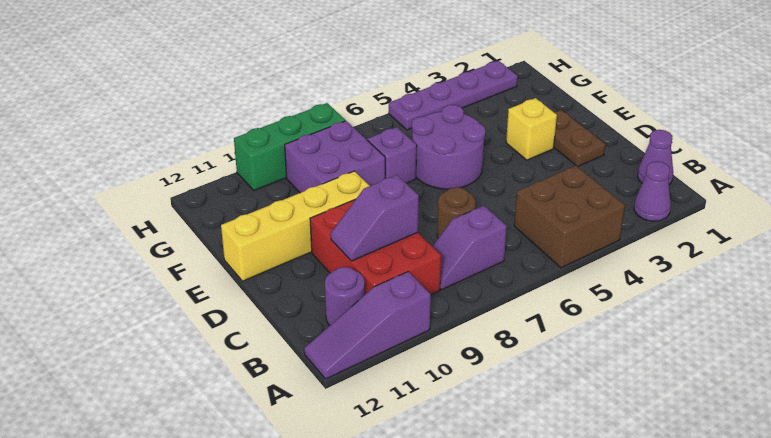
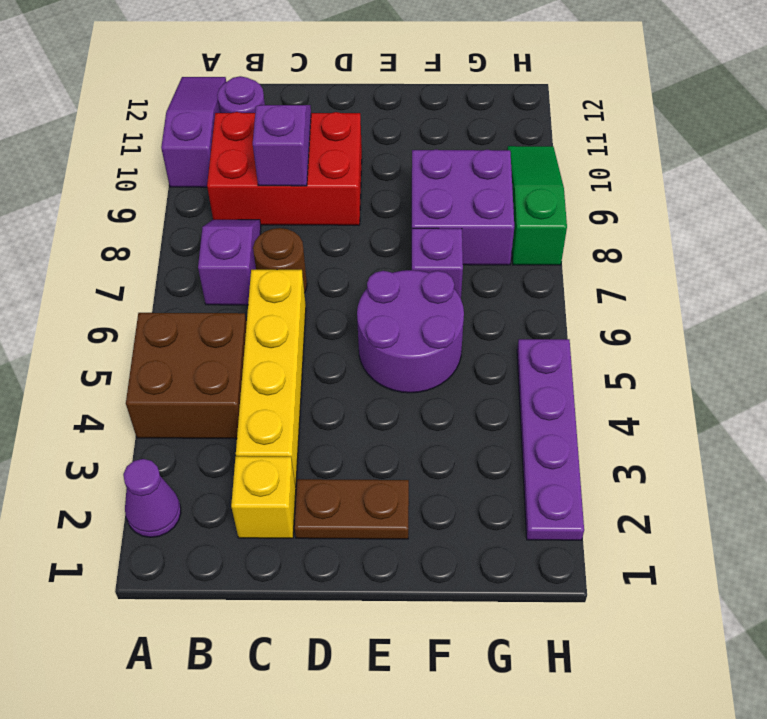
purple cone B1 level 1 -> none
yellow brick E3 level 1 -> yellow brick C2 level 1
yellow brick E9:E12 level 1 -> yellow brick C3:C6 level 1
green brick H8:H10 level 1 -> green slope H8:H10 level 1 top 8

